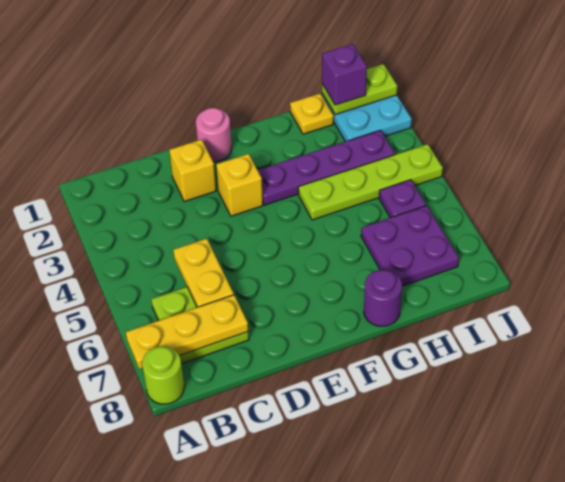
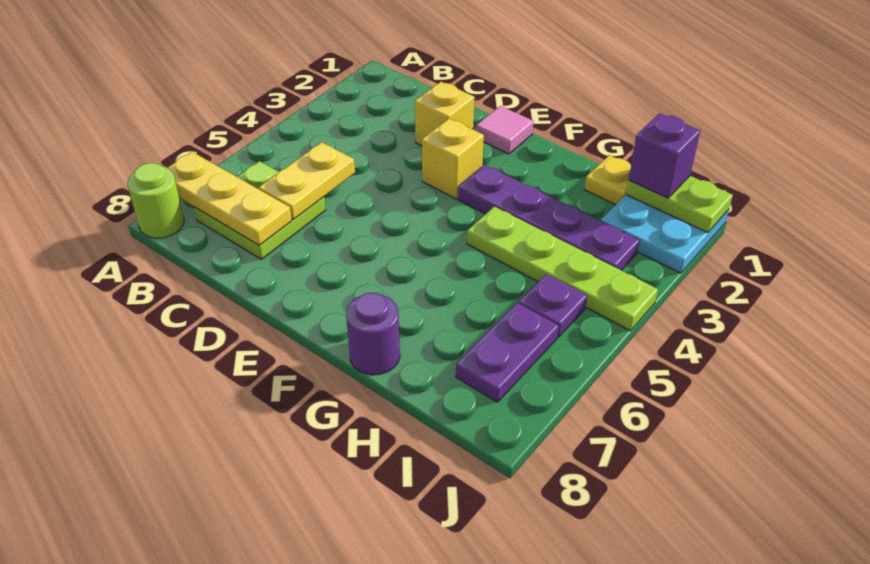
pink round brick E1 level 1 -> pink tile E1 level 1
purple plate H6:I7 level 1 -> purple plate I6:I7 level 1

